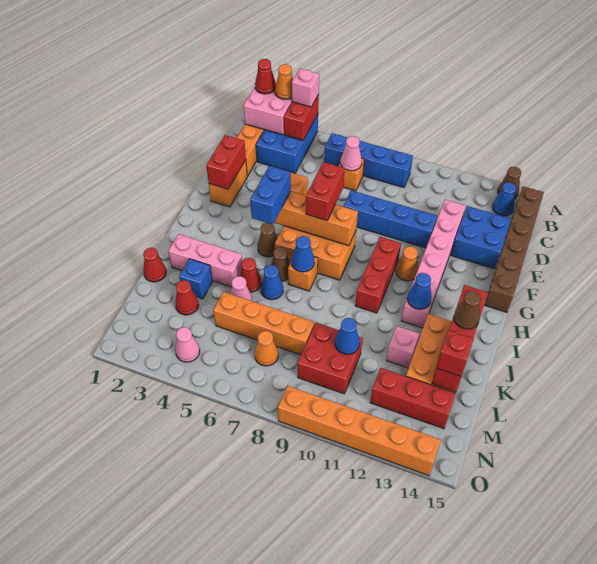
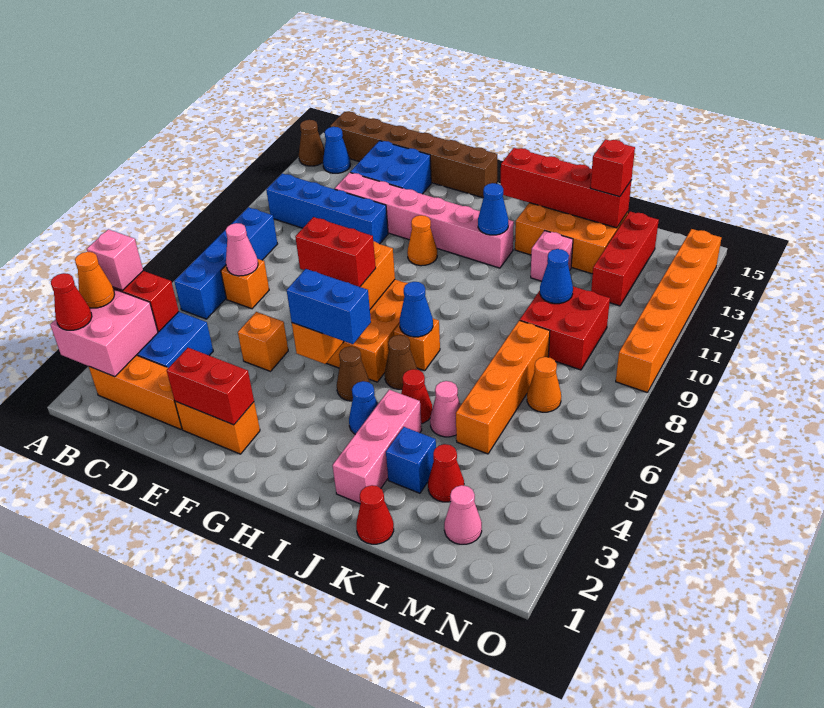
blue brick E8:E11 level 1 -> blue brick B11:E11 level 1
red brick G10:I10 level 1 -> none
blue cone J6 level 1 -> blue cone I4 level 1
brown cone J14 level 3 -> none
pink cone N4 level 1 -> pink cone M2 level 1

